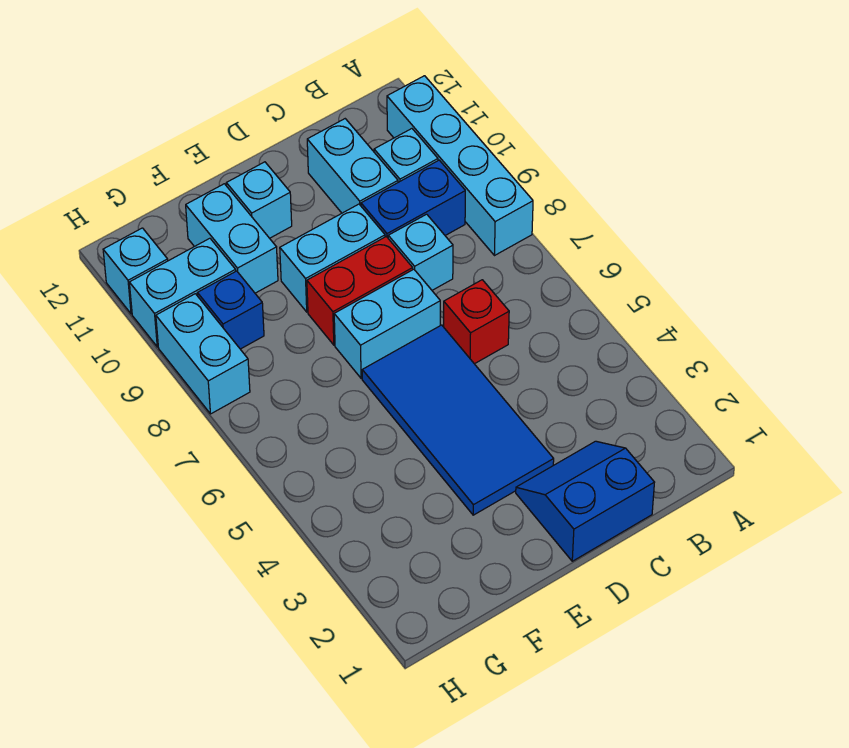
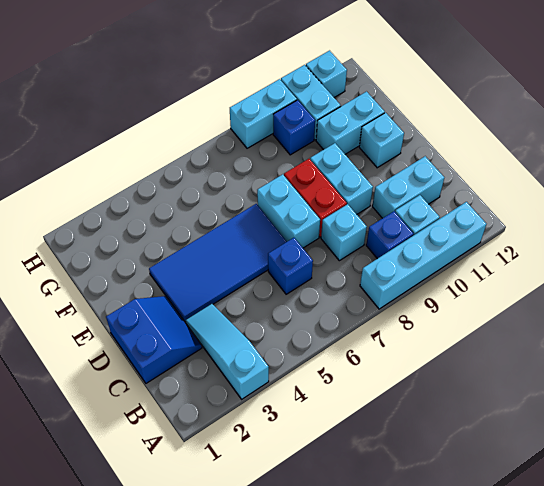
none -> cyan slope A3:C3 level 1 top A
blue brick B9:C9 level 1 -> blue brick B9 level 1
red brick C6 level 1 -> blue brick C6 level 1

